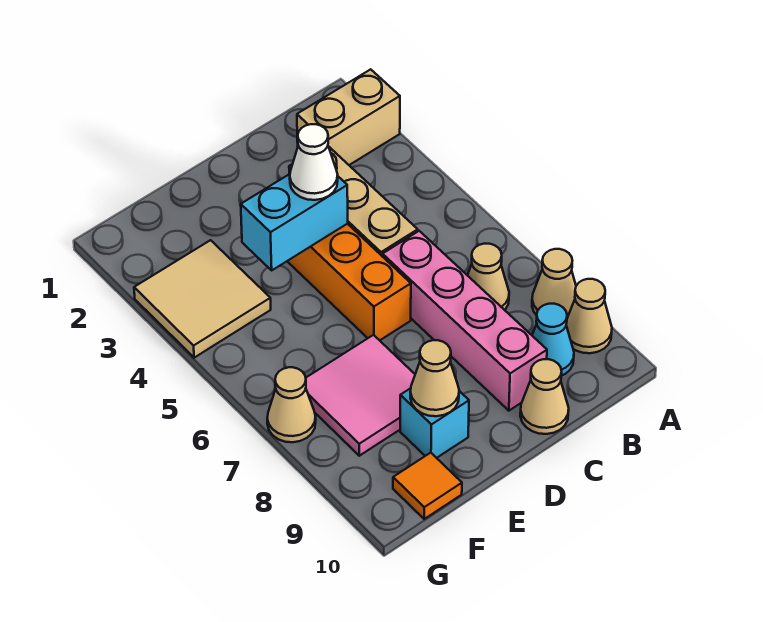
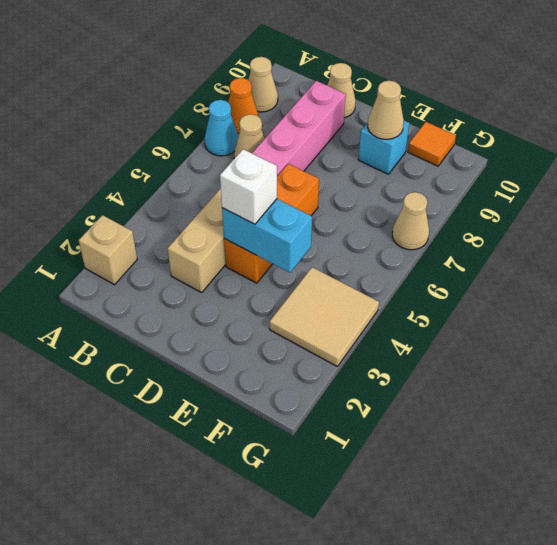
tan brick A2:B2 level 1 -> tan brick A2 level 1
tan cone A8 level 1 -> orange cone A8 level 1
cyan cone B9 level 1 -> cyan cone A7 level 1
white cone D4 level 3 -> white brick D4 level 3
pink tile E7:F8 level 1 -> none

